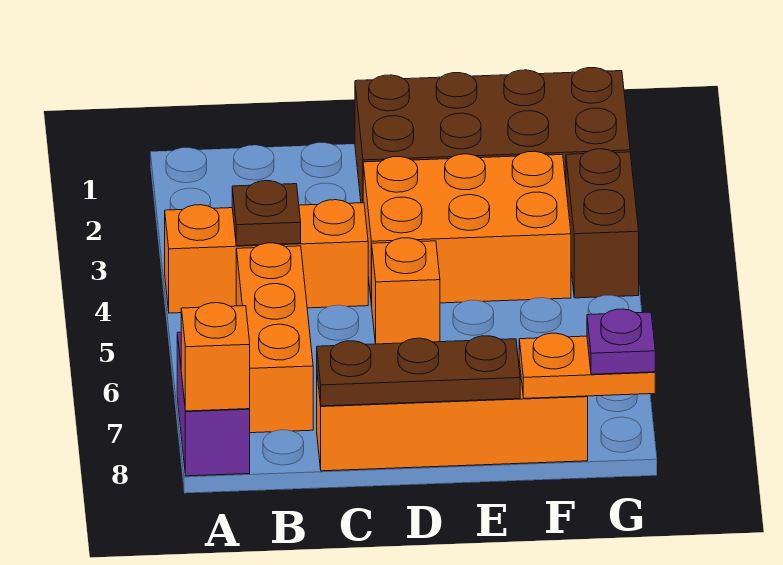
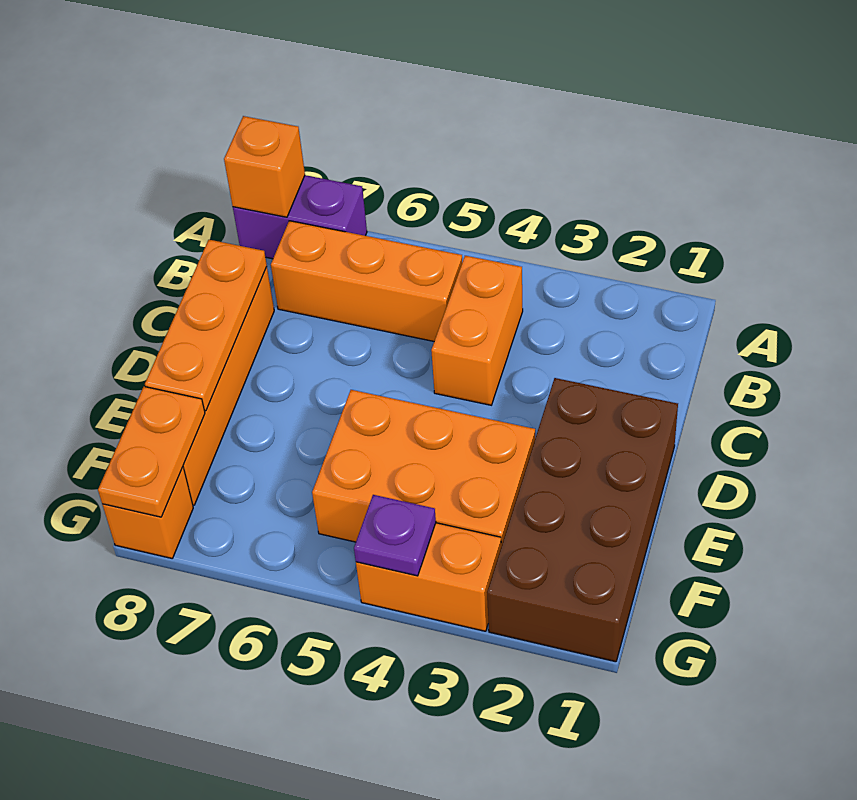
orange brick A4:C4 level 1 -> orange brick B4:C4 level 1
brown plate B4 level 2 -> none
brown plate C8:E8 level 2 -> orange plate C8:E8 level 2
orange brick D3:F4 level 1 -> orange brick E3:F5 level 1
orange brick D5 level 1 -> orange brick G8 level 1
brown brick G3:G4 level 1 -> orange brick G3:G4 level 1
purple plate G8 level 3 -> purple plate G4 level 2

